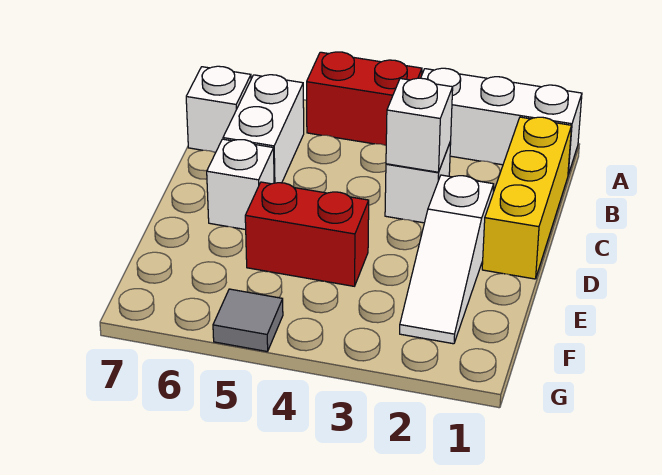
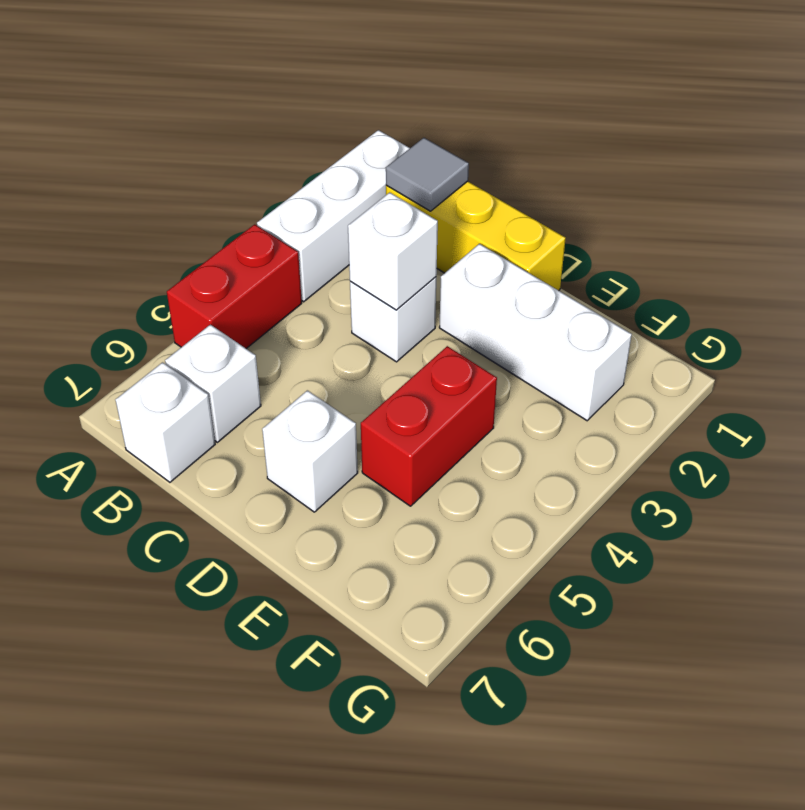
white brick B6:C6 level 1 -> white brick B6 level 1
white slope D2:F2 level 1 top D -> white brick D2:F2 level 1
grey tile G5 level 1 -> grey tile B1 level 2

